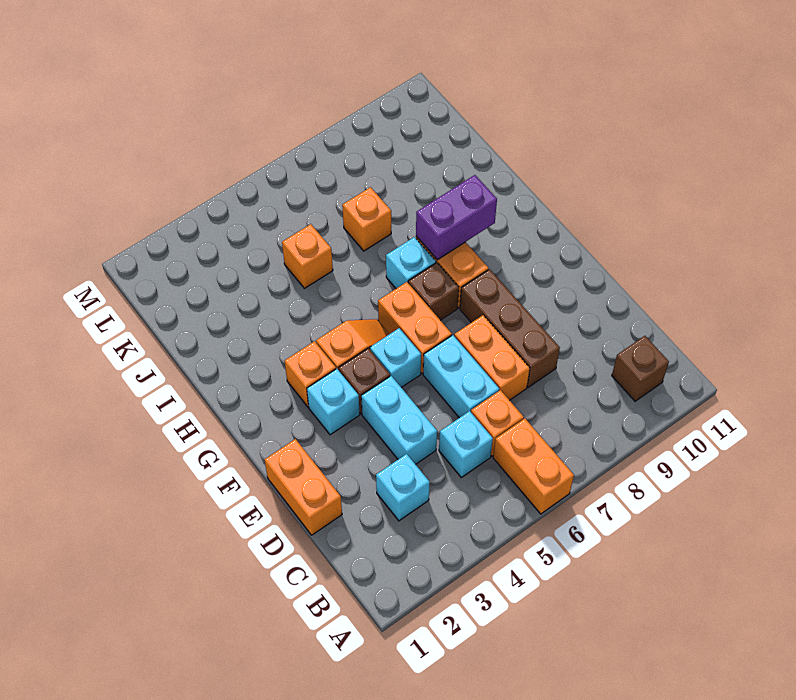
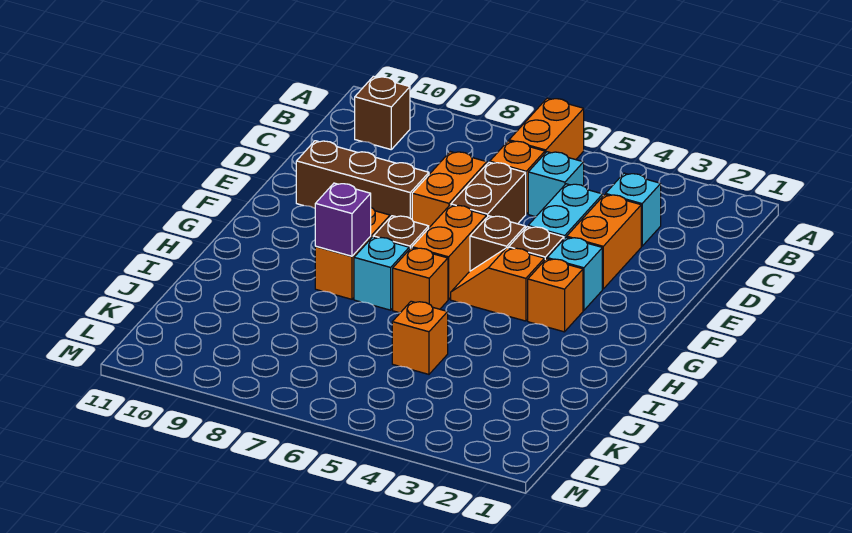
orange brick D1:E1 level 1 -> orange brick D3:E3 level 1
cyan brick D6:E6 level 1 -> brown brick D6:E6 level 1
brown brick D8:F8 level 1 -> brown brick E8:E10 level 1
cyan brick F5 level 1 -> brown brick F5 level 1
purple brick H8:H9 level 2 -> purple brick H8 level 2
orange brick J7 level 1 -> orange brick H6 level 1

